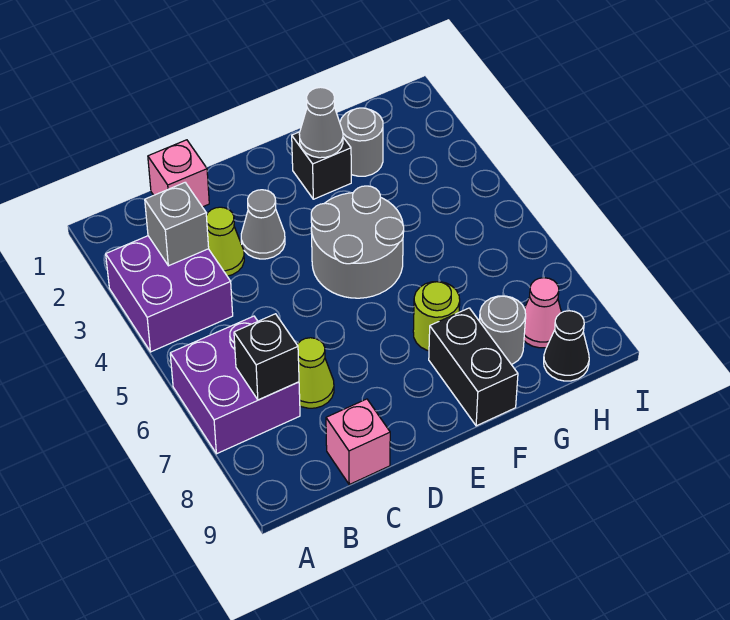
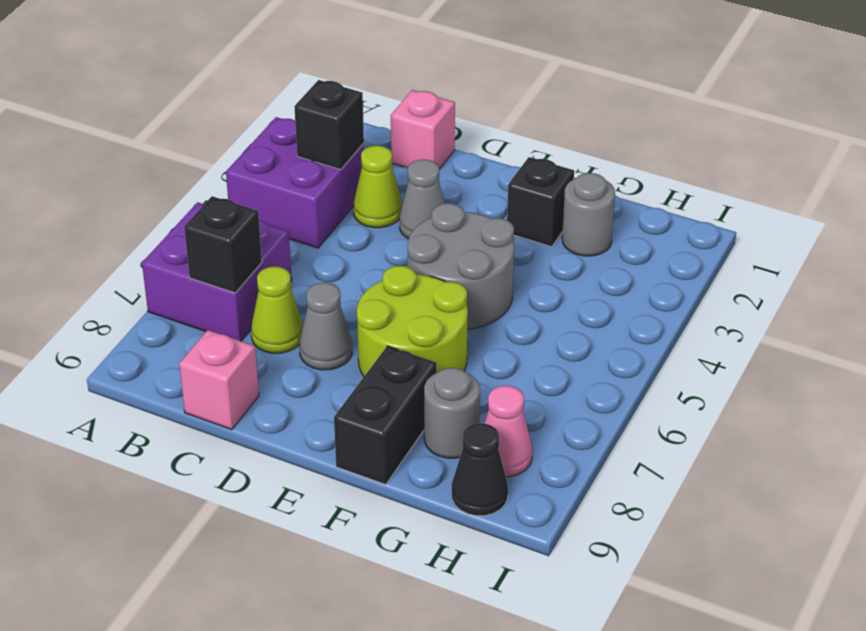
grey brick B3 level 2 -> black brick B3 level 2
grey cone F2 level 2 -> grey cone D7 level 1
lime round brick F7 level 1 -> lime round brick E6:F7 level 1

